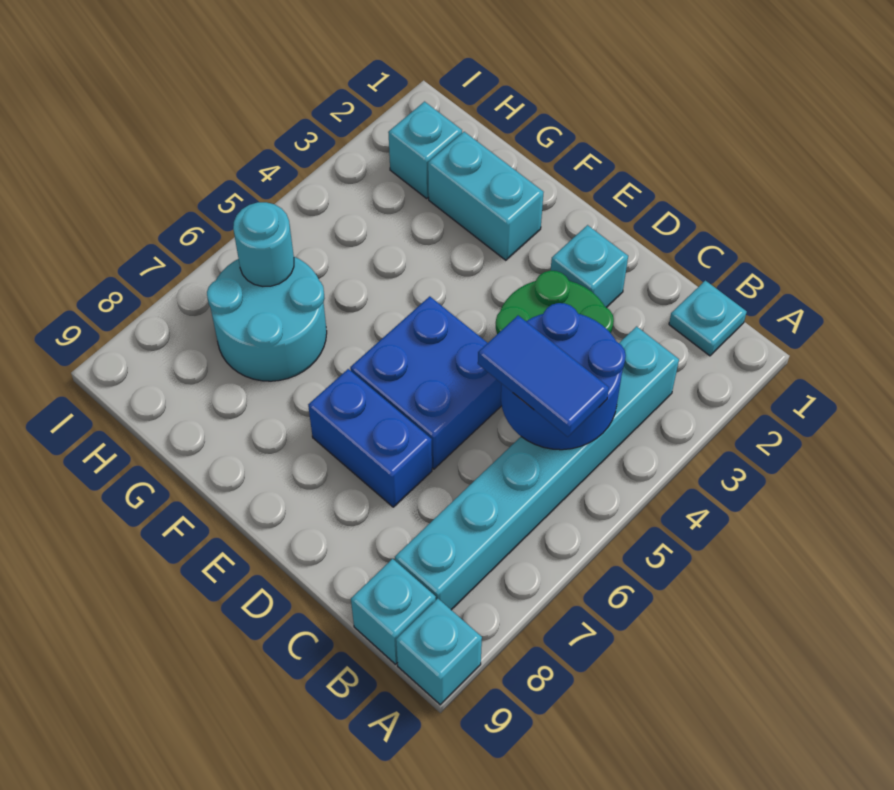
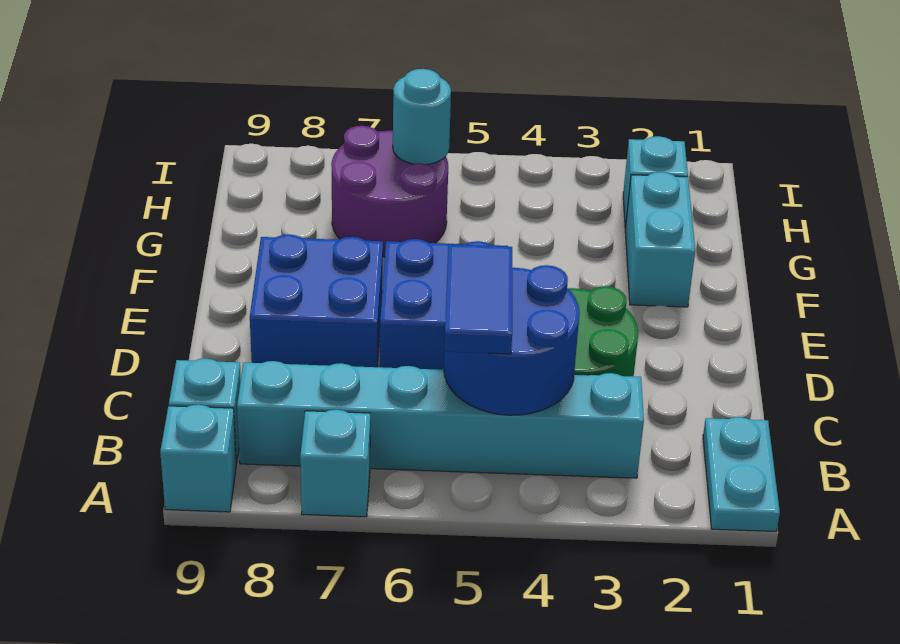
cyan plate B1 level 1 -> cyan plate A1:B1 level 1
cyan brick D2 level 1 -> cyan brick A7 level 1
blue brick D7:E7 level 1 -> blue brick D7:E8 level 1
cyan round brick G6:H7 level 1 -> purple round brick G6:H7 level 1

